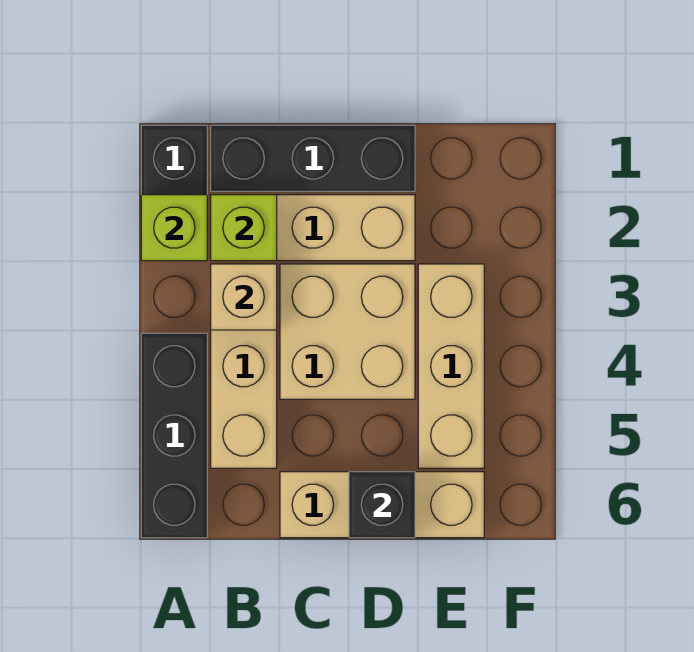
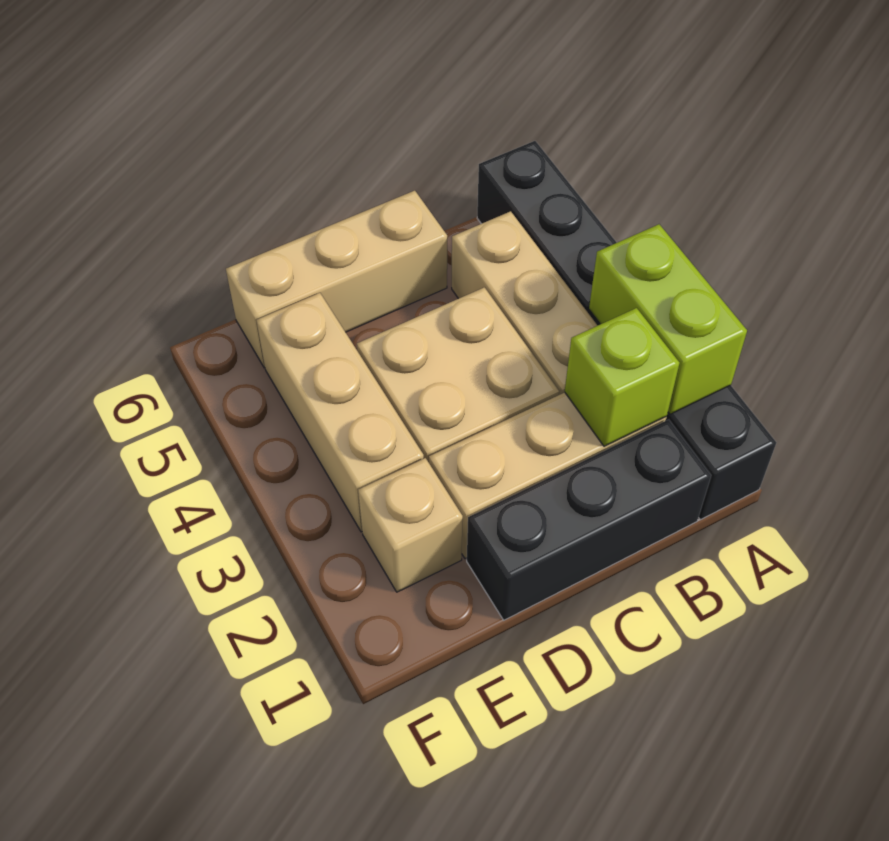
lime brick A2 level 2 -> lime brick A2:A3 level 2
tan brick B3 level 2 -> tan brick E2 level 1
black brick D6 level 2 -> none

